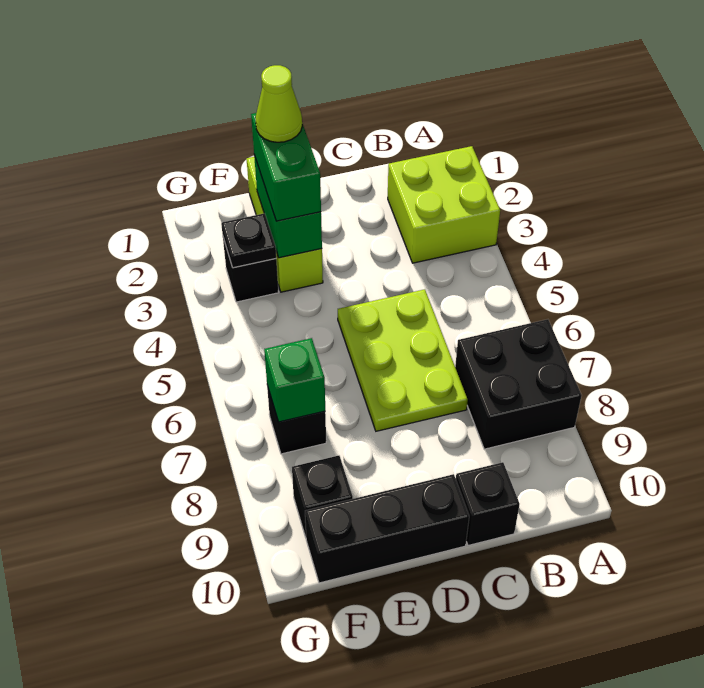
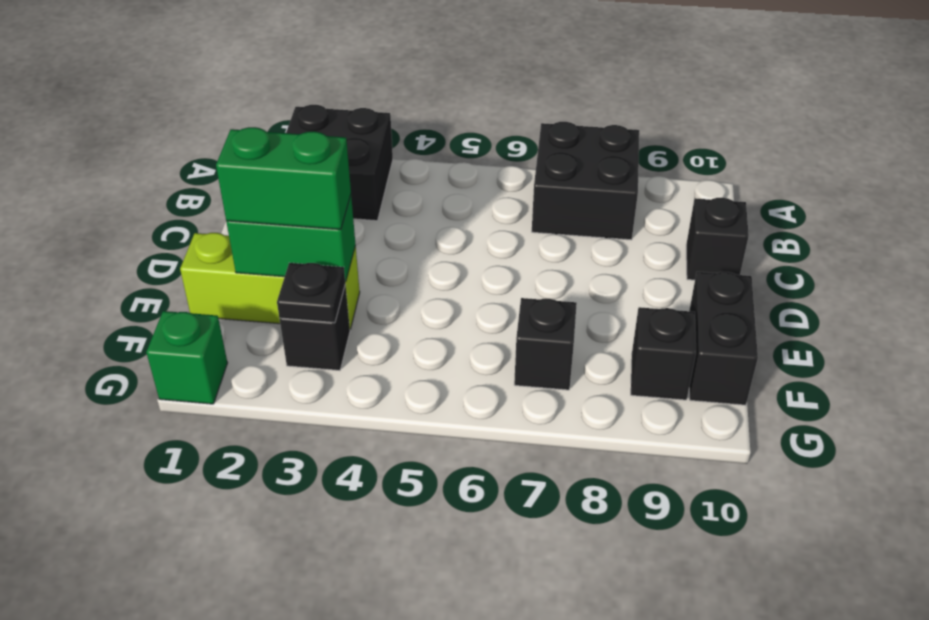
lime brick A2:B3 level 1 -> black brick A2:B3 level 1
lime plate C5:D7 level 1 -> none
black brick D10:F10 level 1 -> black brick E10:F10 level 1
lime cone E2 level 4 -> none
green brick F7 level 2 -> green brick G1 level 1

